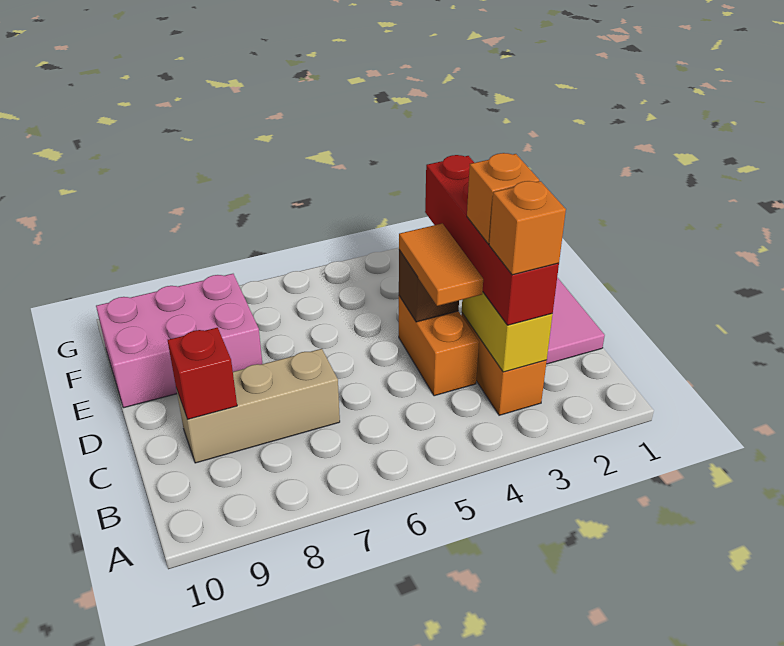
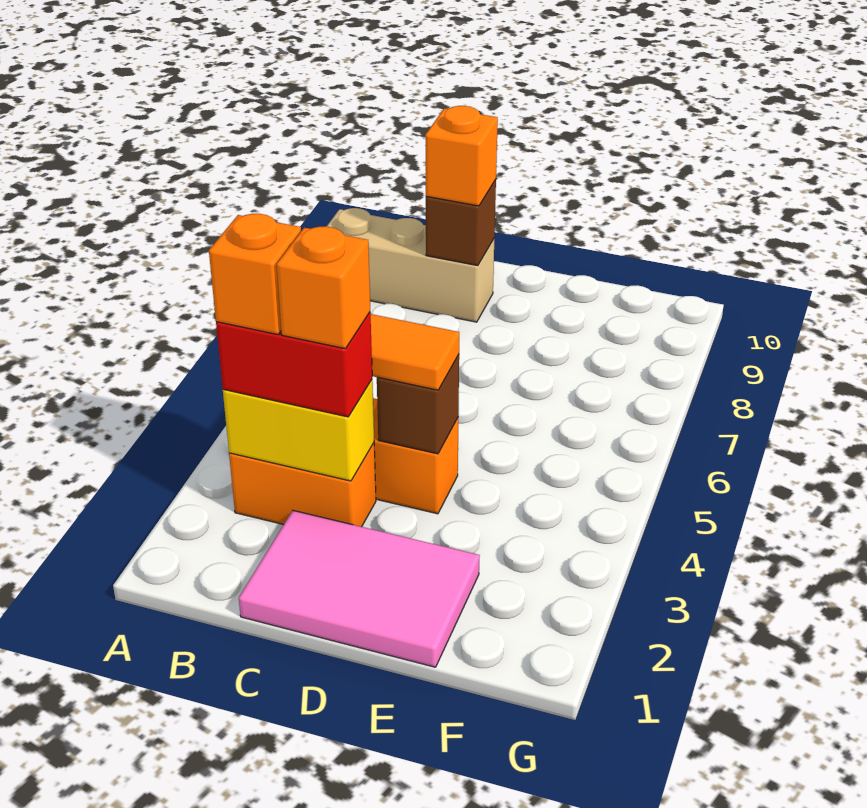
red brick B3:E3 level 3 -> red brick B3:C3 level 3
tan brick C7:C9 level 1 -> tan brick A9:C9 level 1
red brick C9 level 2 -> brown brick C9 level 2
none -> orange brick C9 level 3
pink brick E8:F10 level 1 -> none

